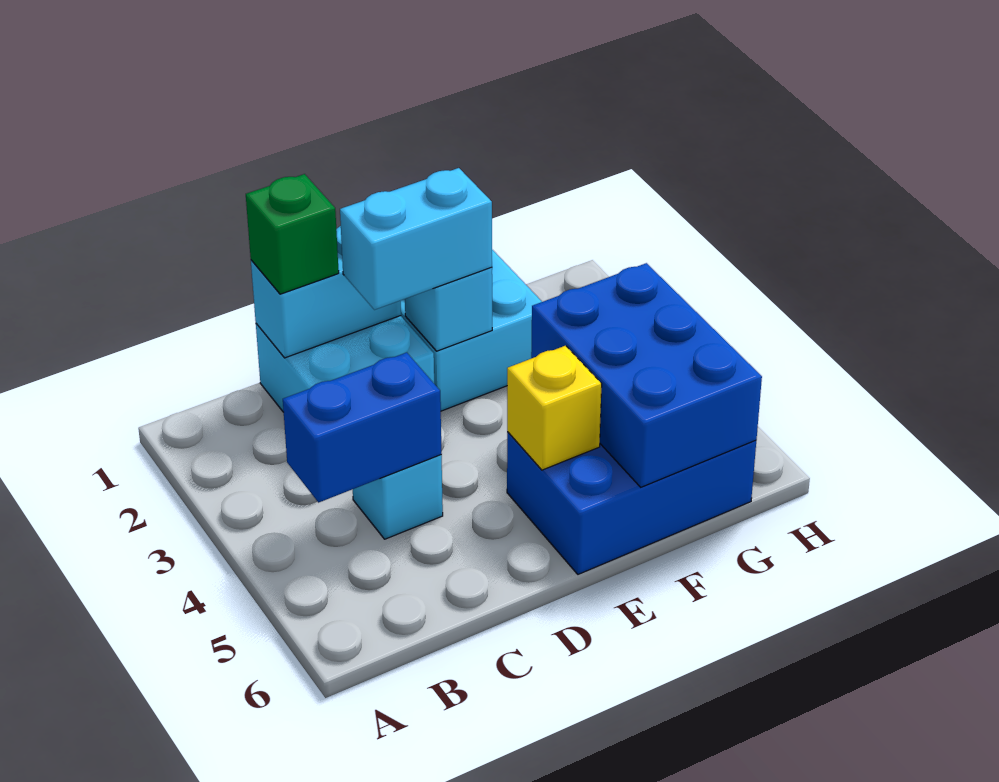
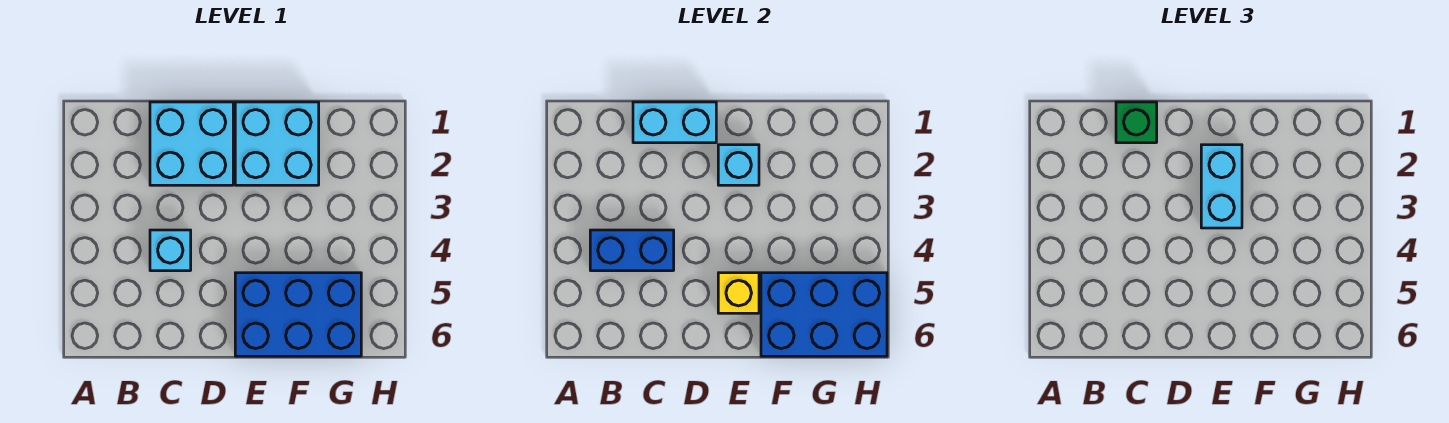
cyan brick D2:E2 level 3 -> cyan brick E2:E3 level 3
blue brick F4:G6 level 2 -> blue brick F5:H6 level 2

